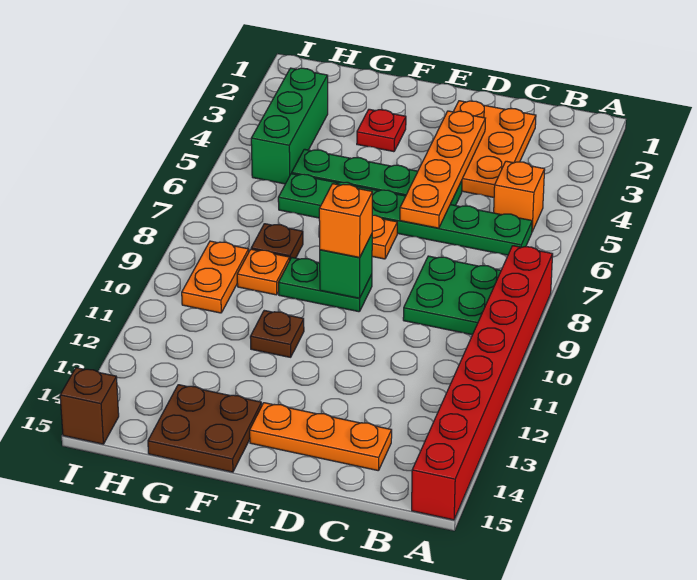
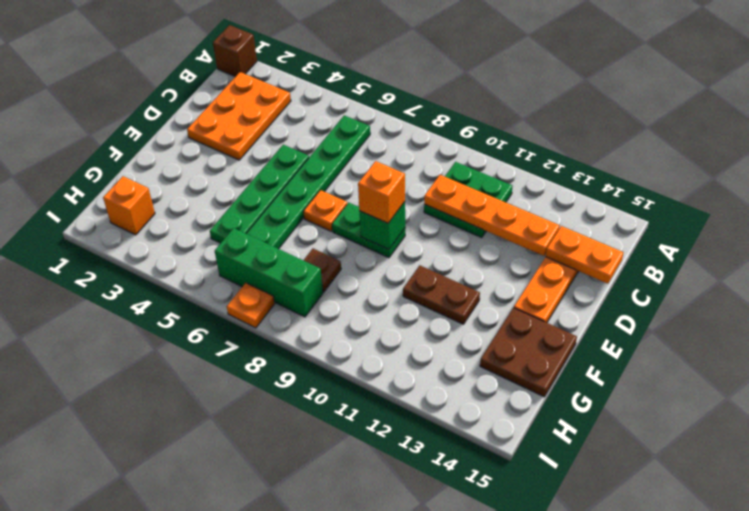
red brick A8:A15 level 1 -> none
orange brick B5 level 1 -> orange brick H2 level 1
green plate B8:C9 level 1 -> green plate B10:C11 level 1
orange plate C2:D4 level 1 -> orange plate B2:D3 level 1
orange plate D3:D6 level 2 -> orange plate C10:C13 level 2
green plate E9:F9 level 1 -> green plate E8:E9 level 1
red plate F3 level 1 -> none
brown plate F11 level 1 -> brown plate F11:F12 level 1
orange plate G9 level 1 -> orange plate I7 level 1
green brick H3:H5 level 1 -> green brick H6:H8 level 1
orange plate H9:H10 level 1 -> orange plate C14:C15 level 2
brown brick I15 level 1 -> brown brick A1 level 1

